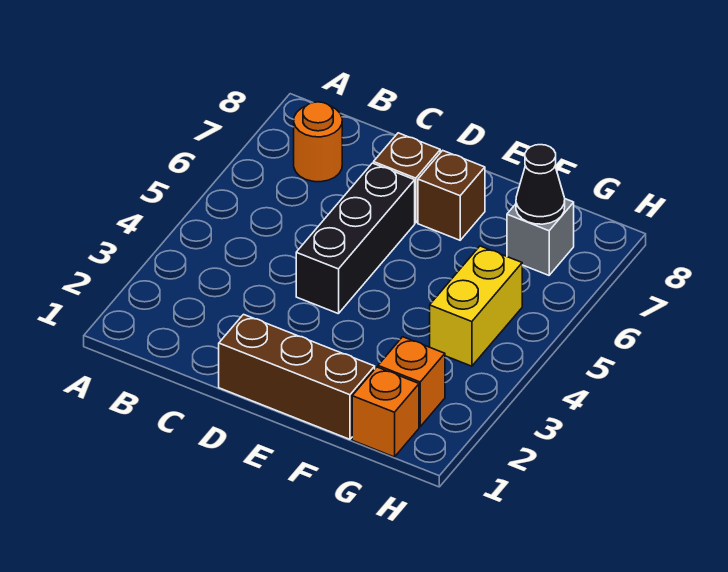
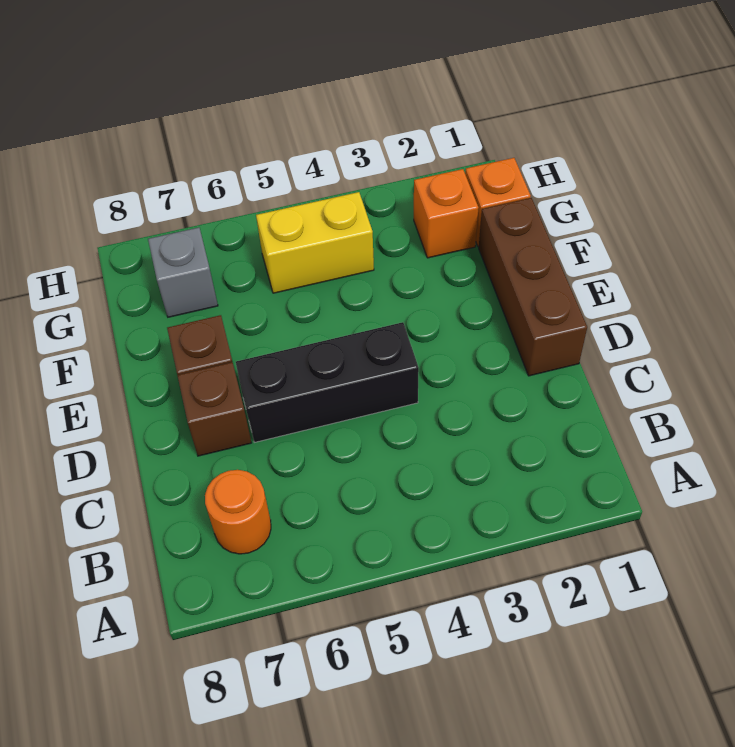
black cone G7 level 2 -> none

